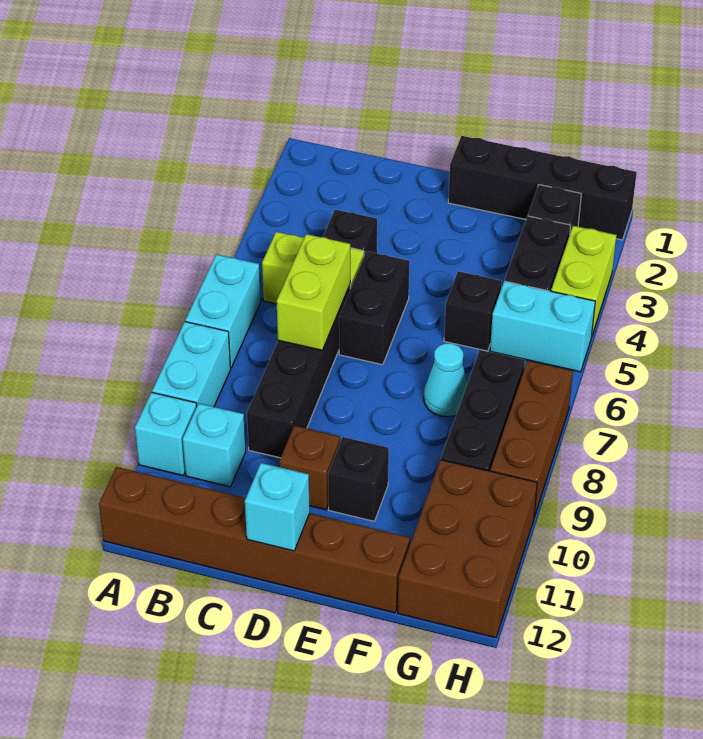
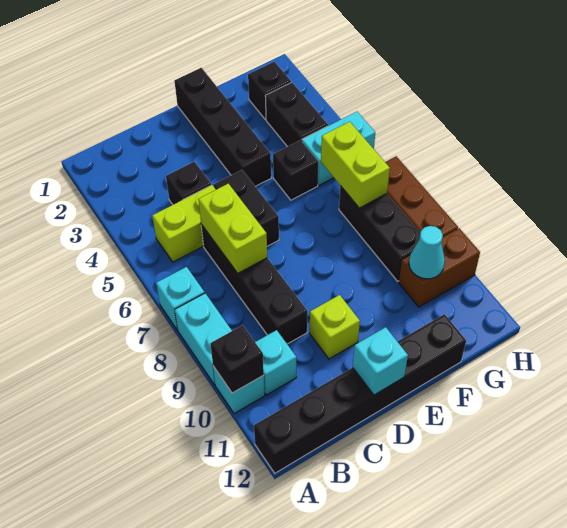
cyan brick A6:A7 level 1 -> cyan brick A7 level 1
brown brick A12:F12 level 1 -> black brick A12:F12 level 1
brown brick D10 level 1 -> lime brick D10 level 1
black brick E1:H1 level 1 -> black brick E1:E4 level 1
black brick E10 level 1 -> black brick A10 level 2
cyan cone F7 level 1 -> cyan cone G10 level 2
brown brick G10:H12 level 1 -> brown brick G10:H10 level 1
lime brick H3:H4 level 1 -> lime brick G6:G7 level 2

